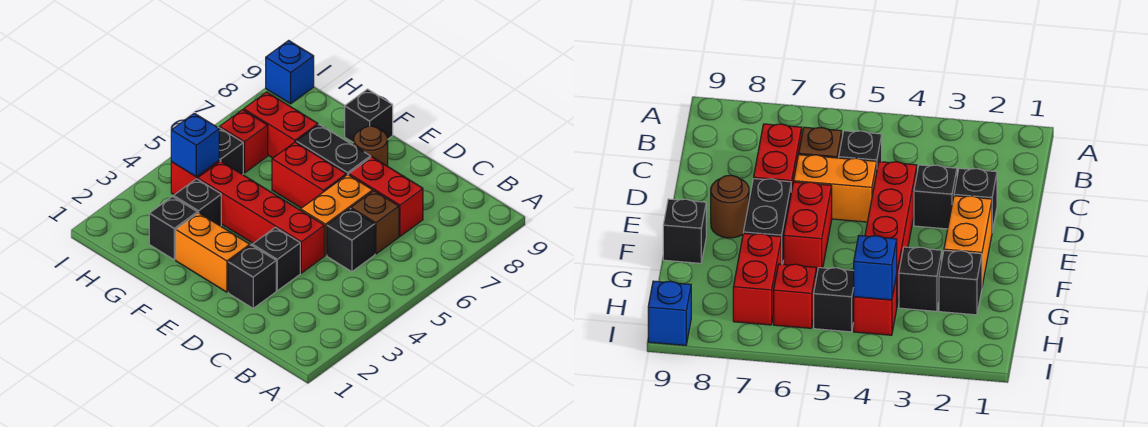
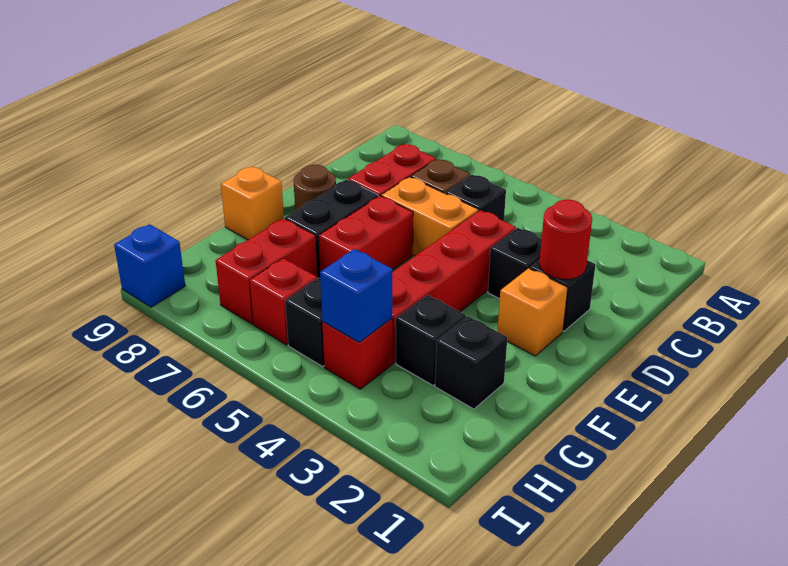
none -> red round brick D2 level 2
orange brick E2:F2 level 1 -> orange brick E2 level 1
black brick F9 level 1 -> orange brick F9 level 1

